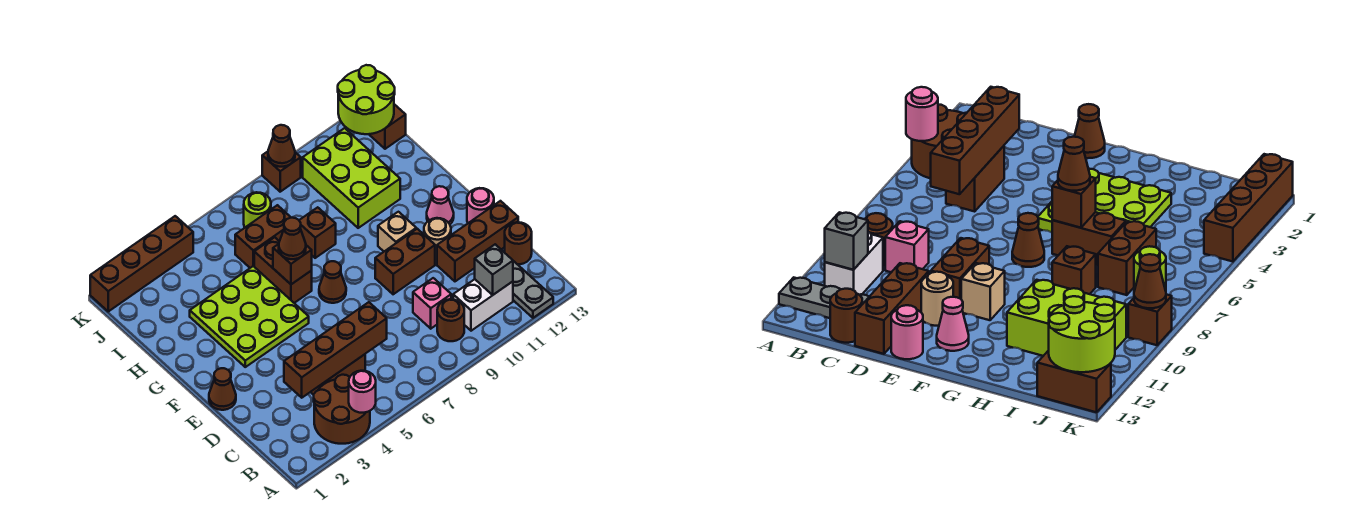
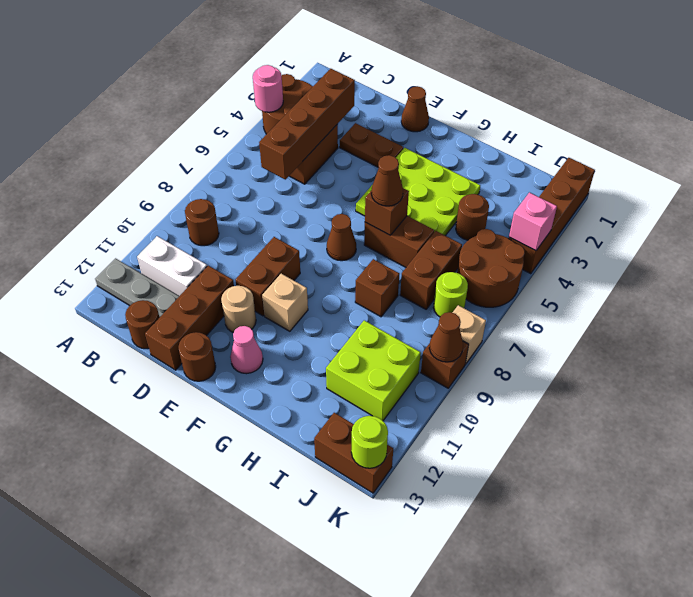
white brick B10:B11 level 1 -> white brick B11:C11 level 1
grey brick B11 level 2 -> none
pink brick C9 level 1 -> pink brick K4 level 2
none -> brown plate D3:E3 level 1
pink round brick E13 level 1 -> brown round brick E13 level 1
lime brick H10:J11 level 1 -> lime brick I10:J11 level 1
none -> brown round brick I4 level 1
none -> brown round brick J5:K6 level 1
lime round brick J12:K13 level 2 -> lime round brick K13 level 2
none -> tan brick K8 level 1

